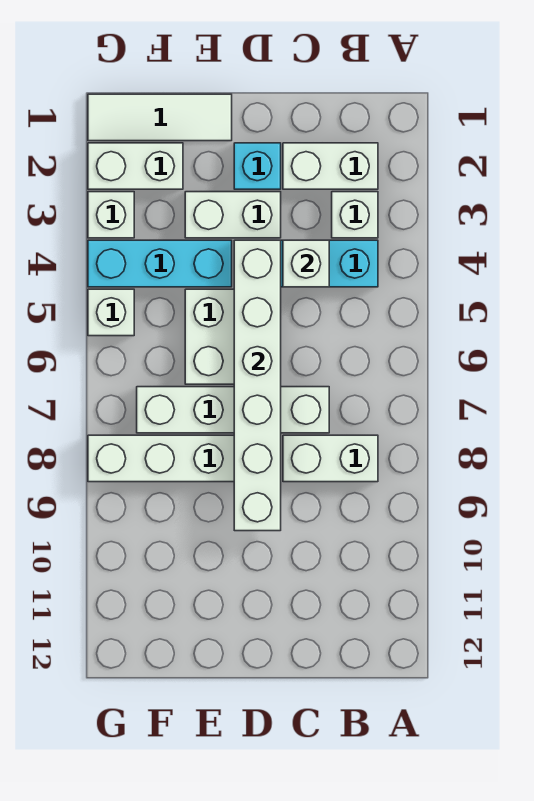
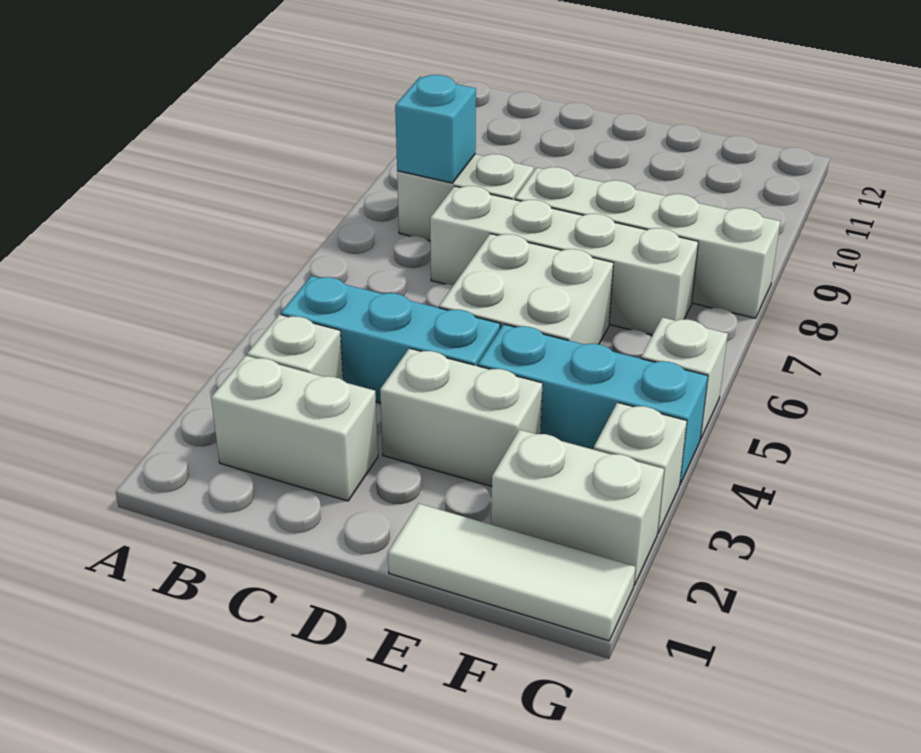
white brick C4 level 2 -> none
cyan brick D2 level 1 -> cyan brick B8 level 2
white brick D4:D9 level 2 -> none

